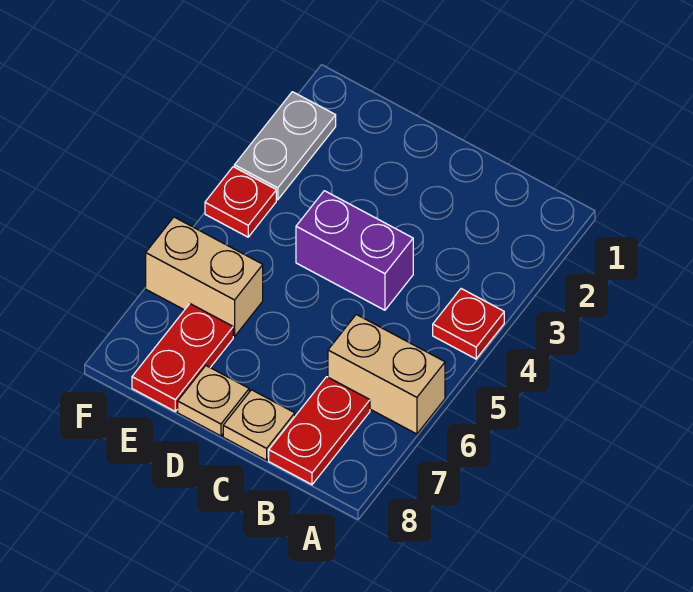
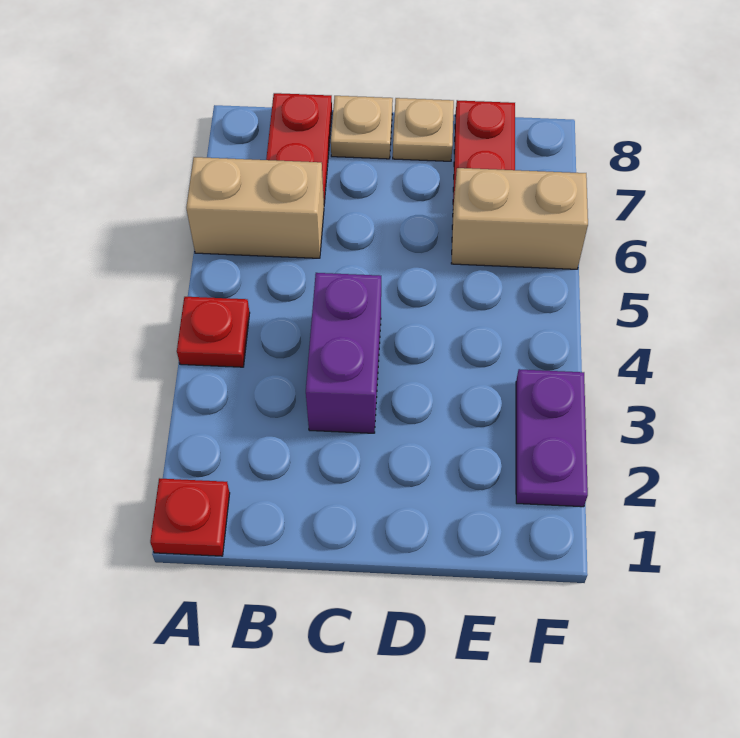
purple brick C4:D4 level 1 -> purple brick C3:C4 level 1
grey plate F2:F3 level 1 -> purple plate F2:F3 level 1
red plate F4 level 1 -> red plate A1 level 1

